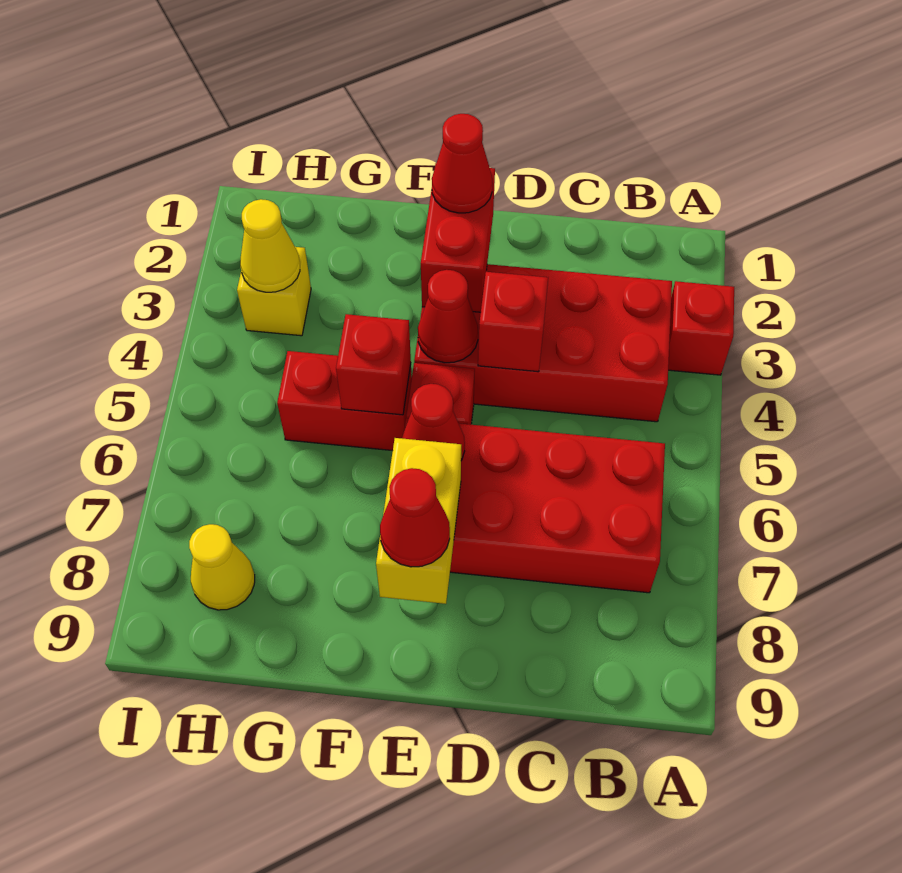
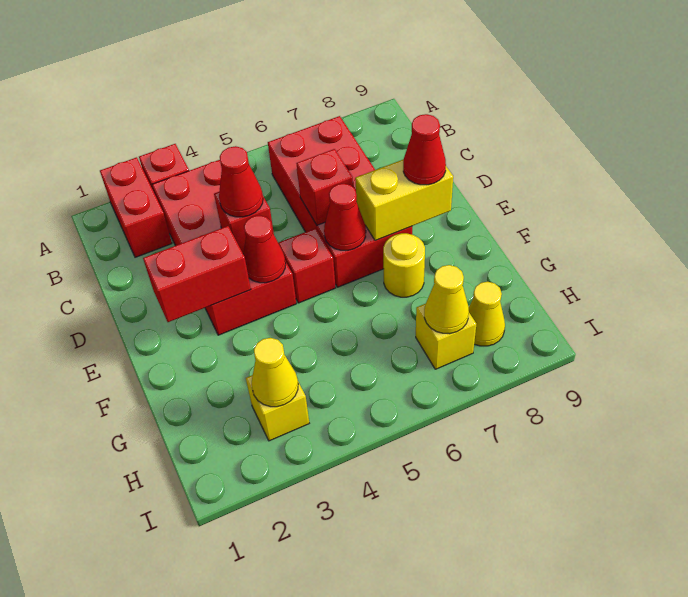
red cone E2 level 3 -> red cone D4 level 3
red brick F5:G5 level 1 -> red brick A2:B2 level 1
red brick F5 level 2 -> red brick D6 level 2
none -> yellow round brick F7 level 1
none -> yellow brick H7 level 1
none -> yellow cone H7 level 2

